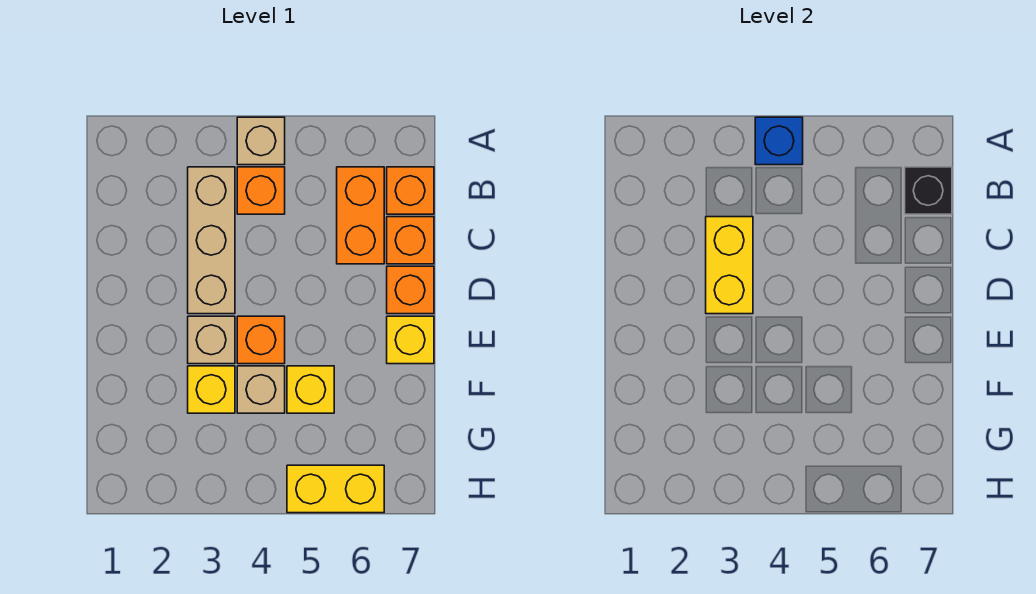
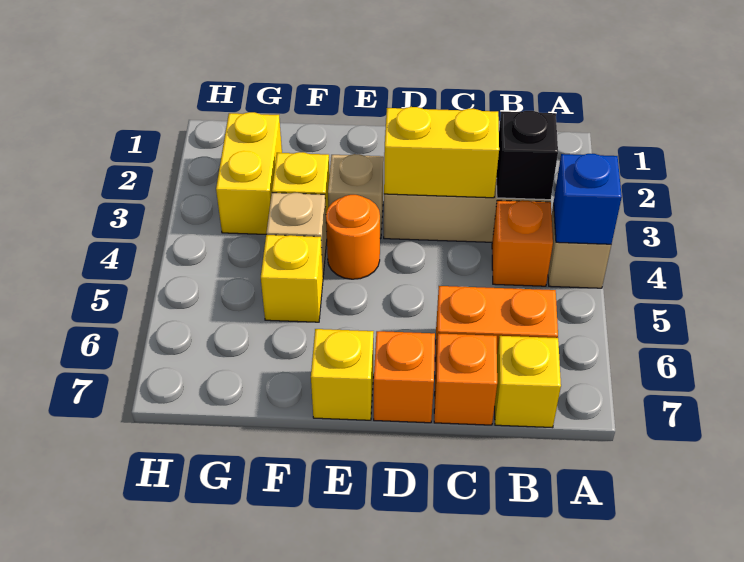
orange brick B7 level 1 -> yellow brick B7 level 1
black brick B7 level 2 -> black brick B3 level 2
orange brick E4 level 1 -> orange round brick E4 level 1
yellow brick H5:H6 level 1 -> yellow brick G2:G3 level 1

